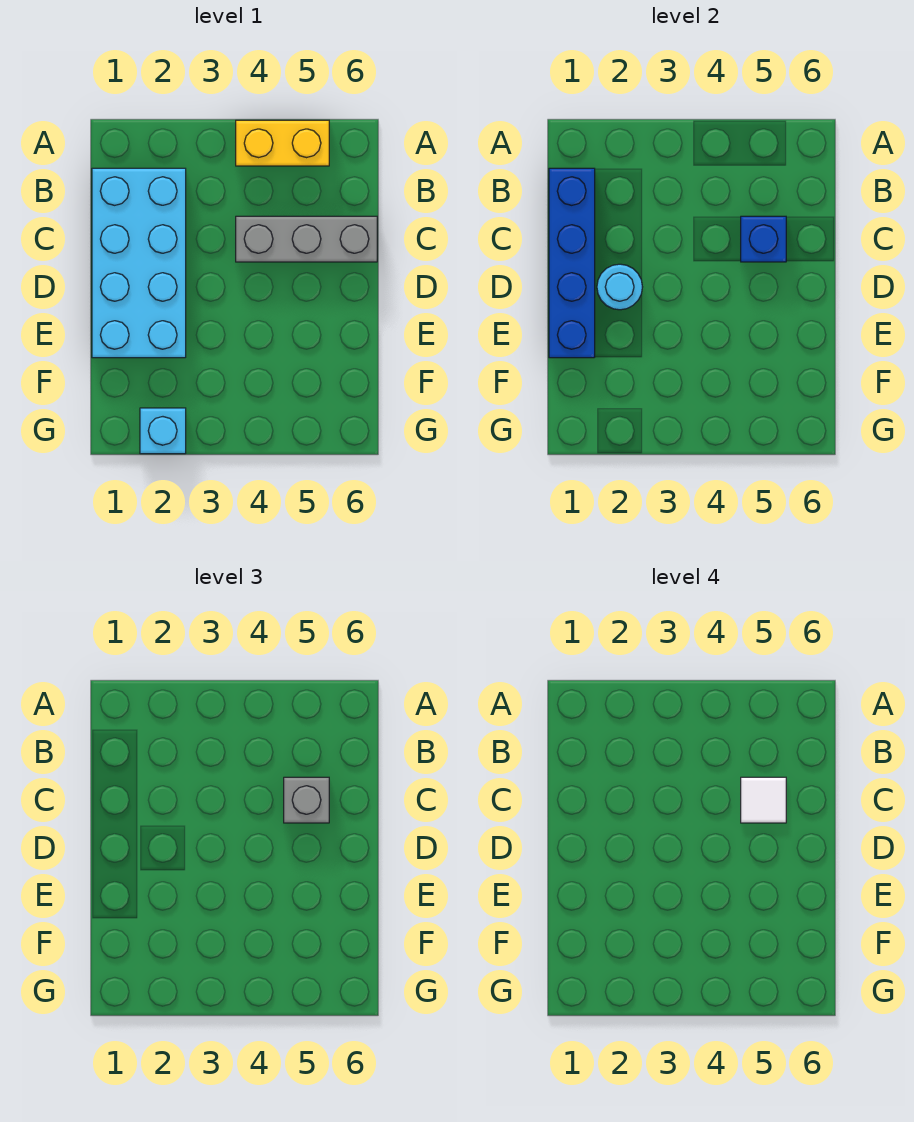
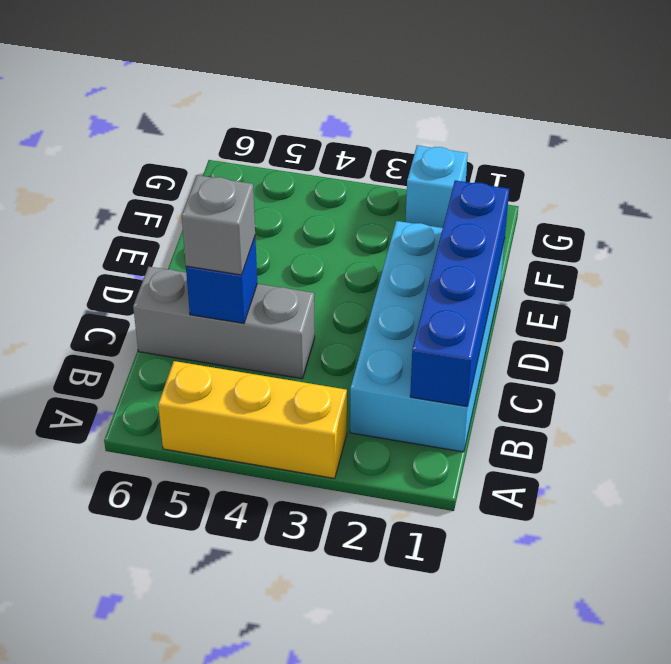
yellow brick A4:A5 level 1 -> yellow brick A3:A5 level 1
white tile C5 level 4 -> none
cyan round brick D2 level 2 -> none

